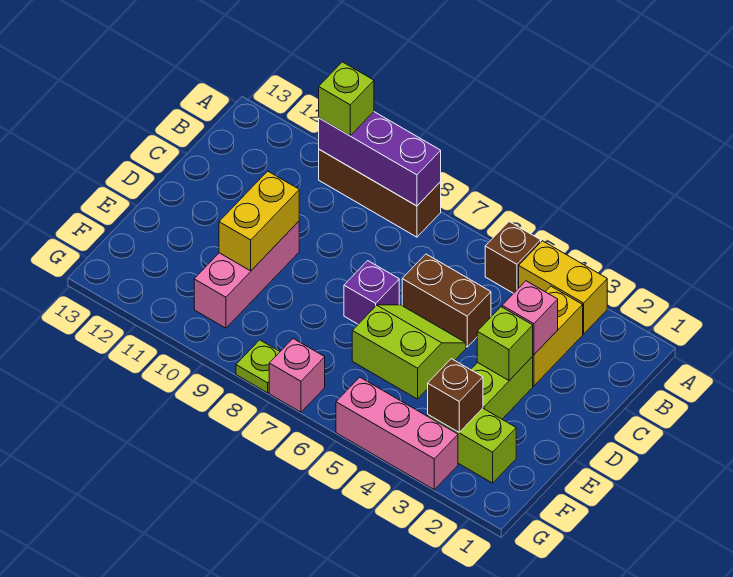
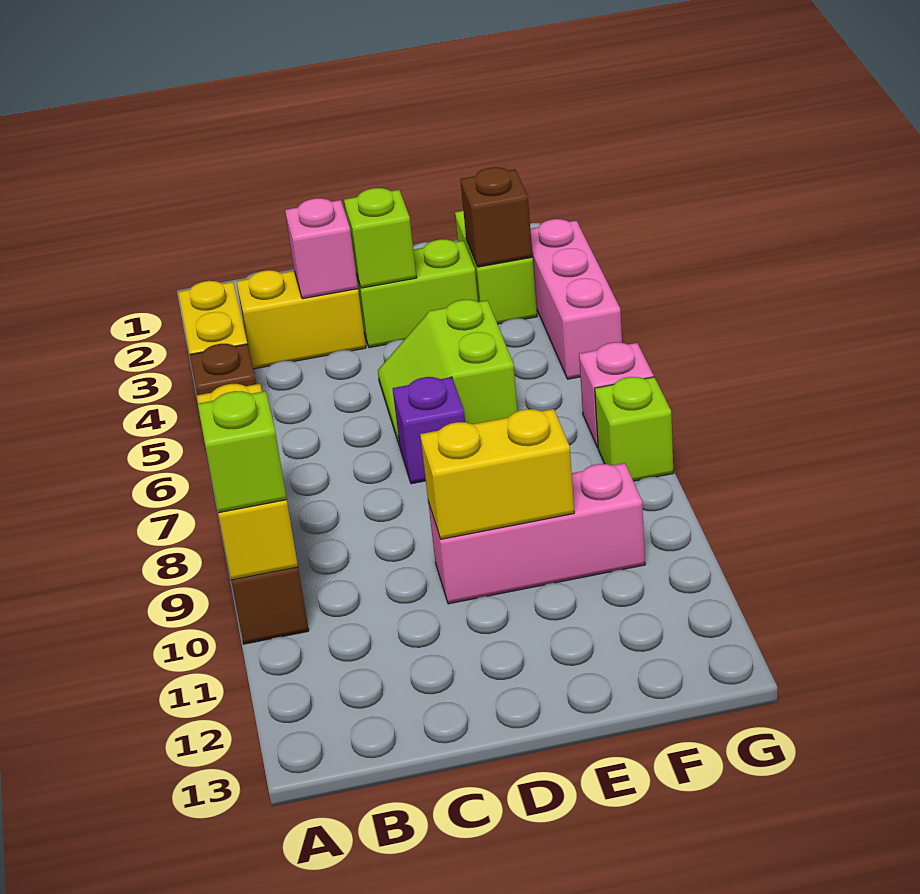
purple brick A8:A10 level 2 -> yellow brick A8:A10 level 2
brown brick C5:C6 level 1 -> none
lime plate G8 level 1 -> lime brick G8 level 1

